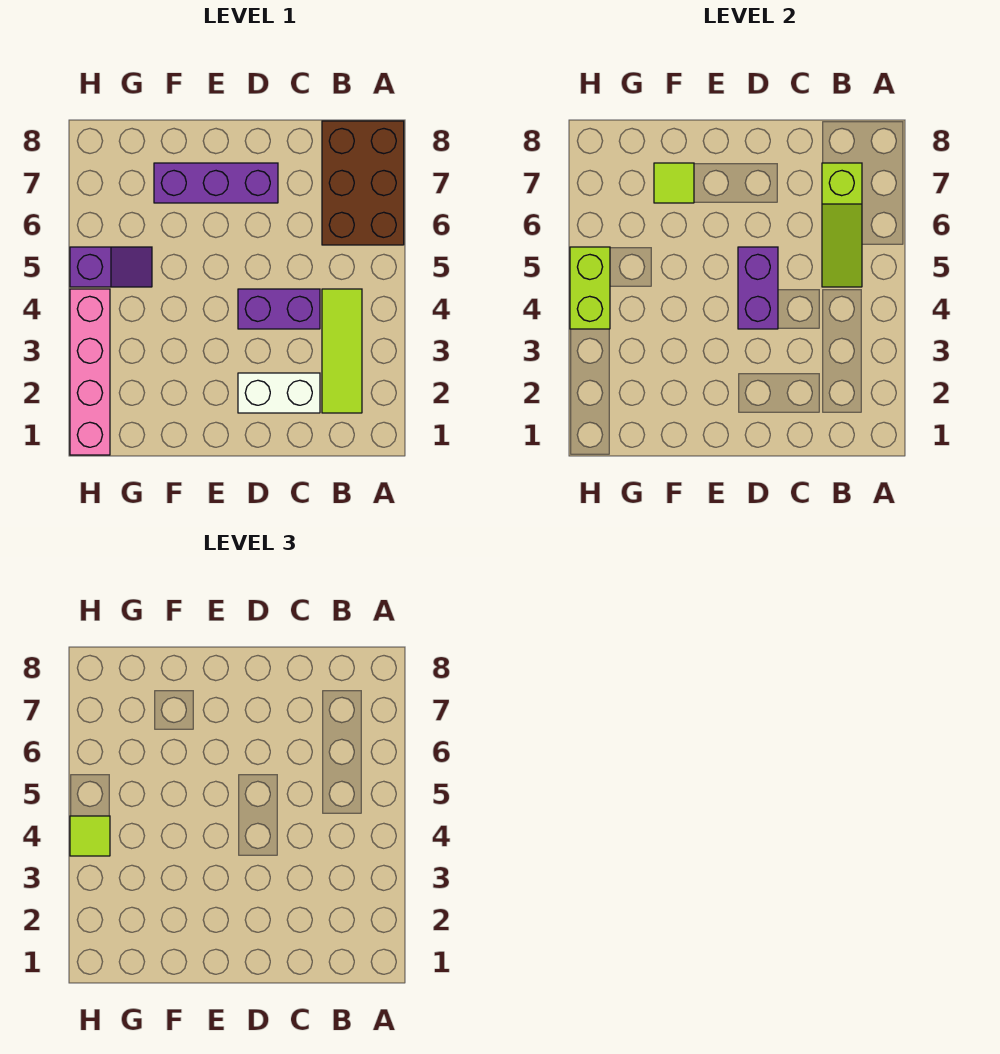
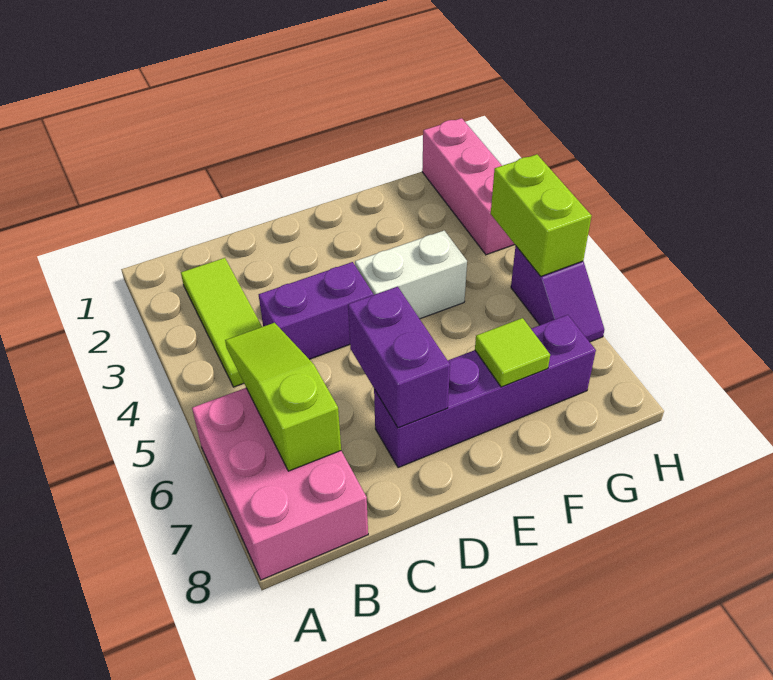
brown brick A6:B8 level 1 -> pink brick A6:B8 level 1
white brick C2:D2 level 1 -> white brick E4:F4 level 1
purple brick D4:D5 level 2 -> purple brick D6:D7 level 2
purple brick D7:F7 level 1 -> purple brick D7:G7 level 1
purple slope G5:H5 level 1 top H -> purple slope H5:H6 level 1 top 5
pink brick H1:H4 level 1 -> pink brick H1:H3 level 1
lime tile H4 level 3 -> none

